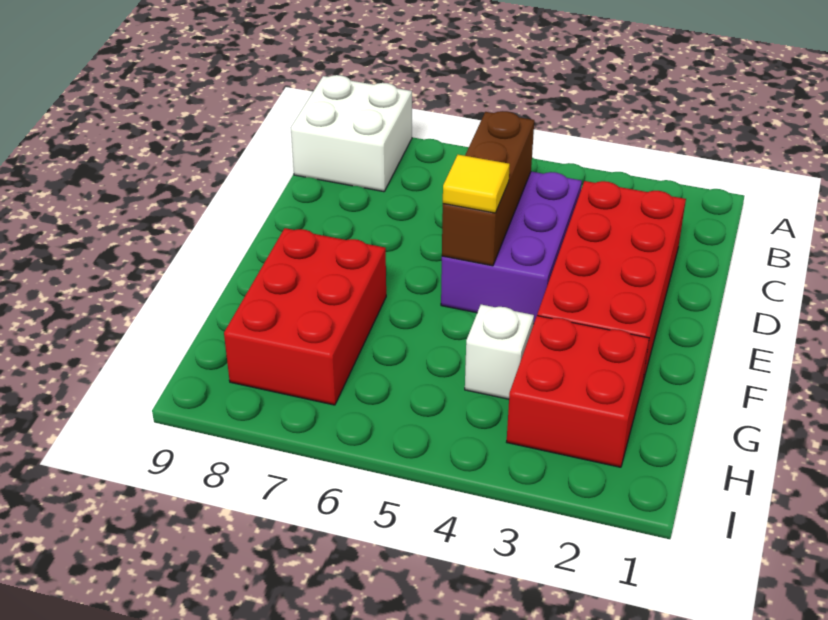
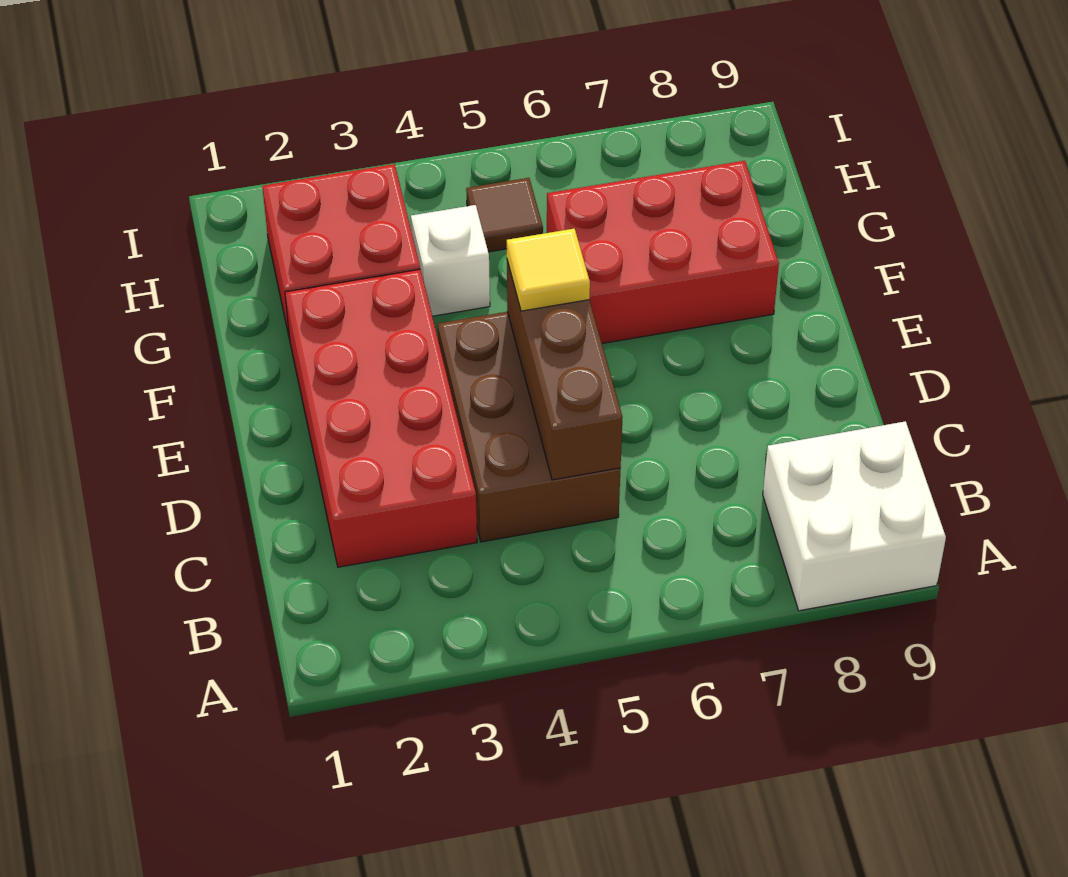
purple brick C4:E5 level 1 -> brown brick C4:E5 level 1
red brick F7:H8 level 1 -> red brick F6:G8 level 1
none -> brown tile H5 level 1

